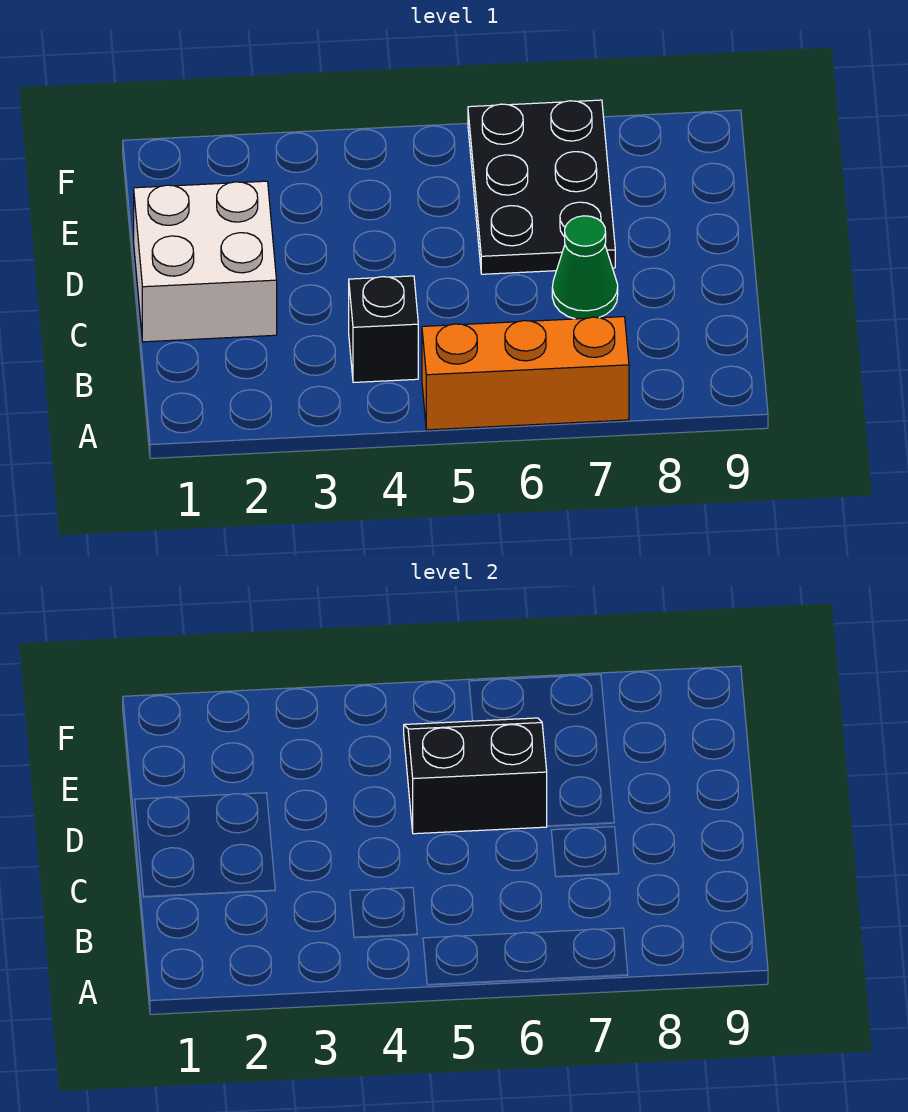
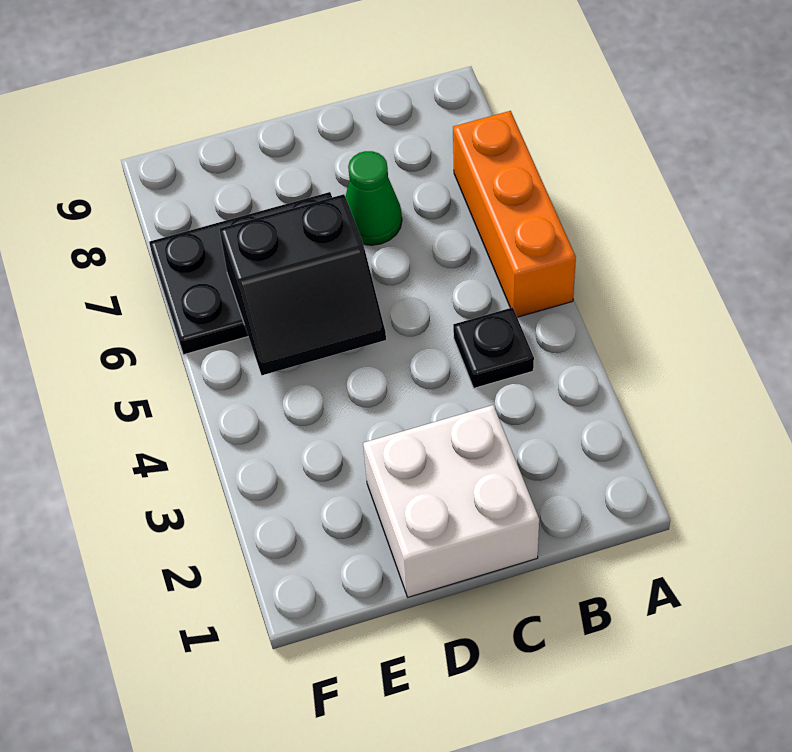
black brick B4 level 1 -> black plate B4 level 1
black slope D5:E6 level 2 top D -> black slope D5:E6 level 2 top 6

